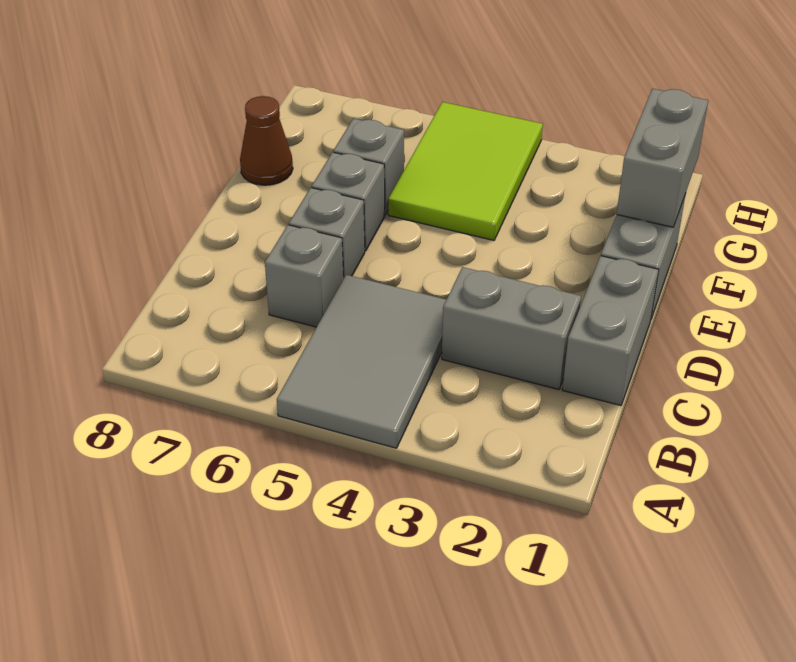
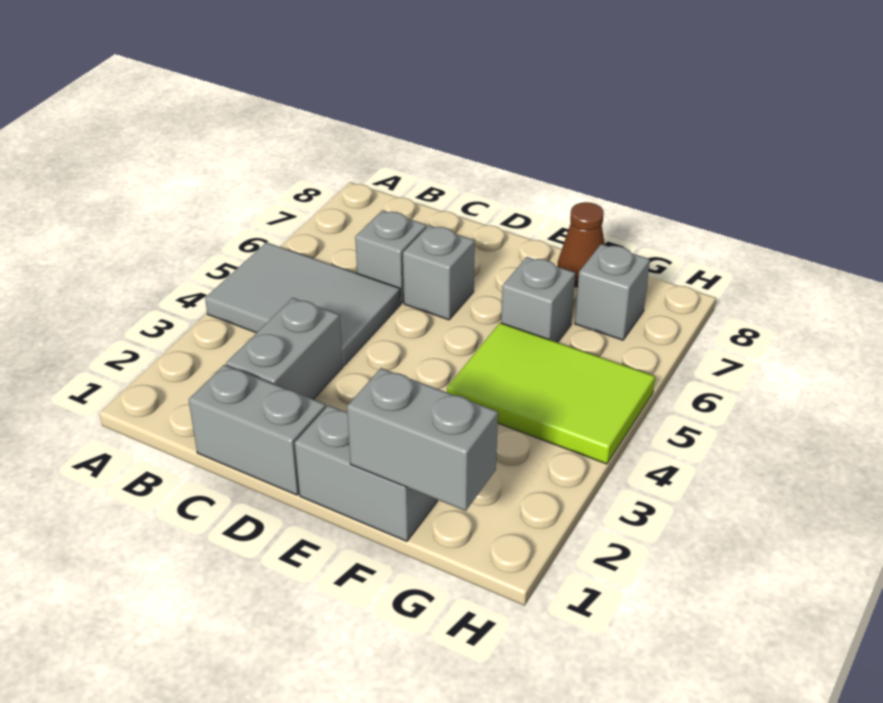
grey brick E6 level 1 -> grey brick G7 level 1

